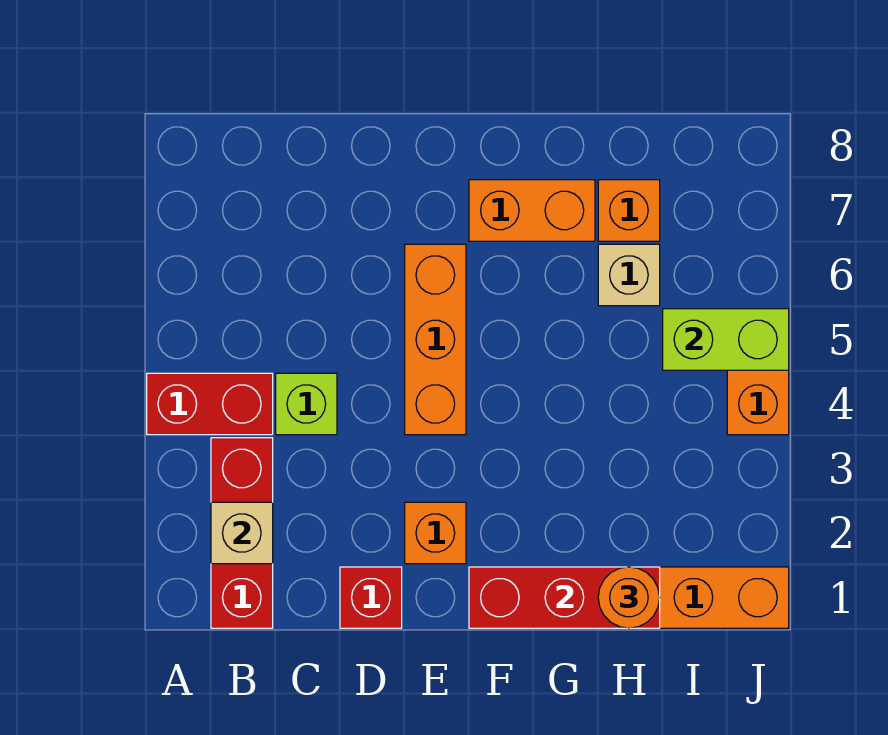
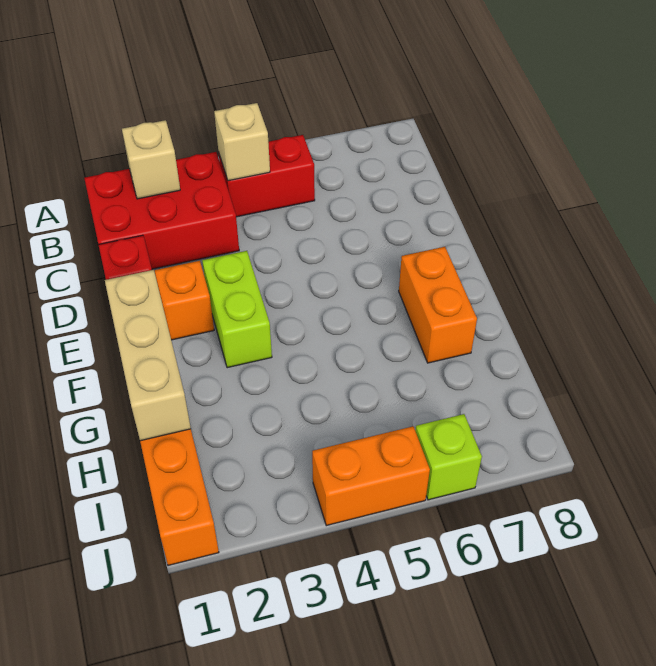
red brick A4:B4 level 1 -> red brick B4:B5 level 1
red brick B1:B3 level 1 -> red brick B1:C3 level 1
lime brick C4 level 1 -> lime brick J6 level 1
orange brick E4:E6 level 1 -> none
red brick F1:H1 level 2 -> tan brick F1:H1 level 2
orange round brick H1 level 3 -> none
tan brick H6 level 1 -> tan brick B4 level 2
orange brick H7 level 1 -> none
lime brick I5:J5 level 2 -> lime brick E3:F3 level 1

